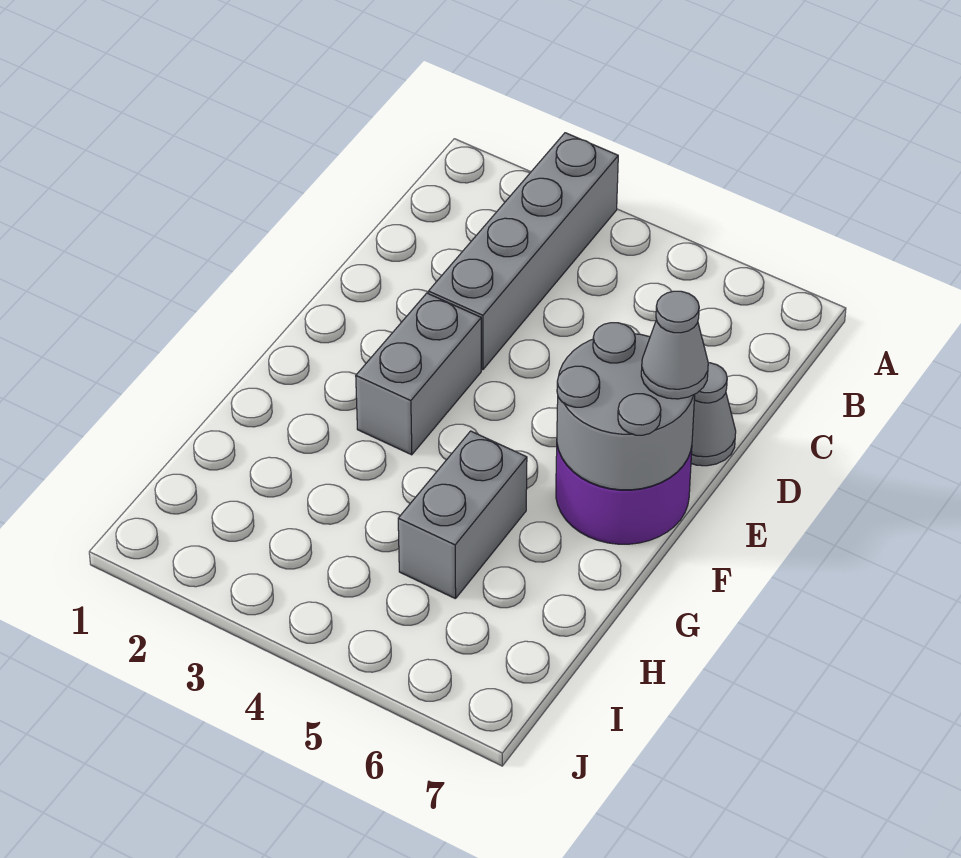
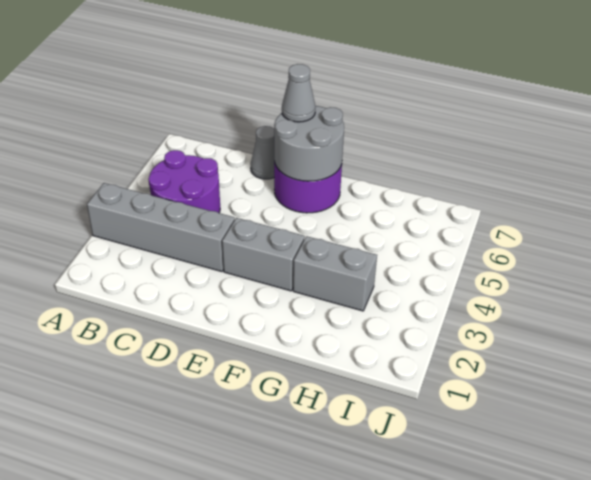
none -> purple round brick B4:C5 level 1
grey brick G5:H5 level 1 -> grey brick G3:H3 level 1

